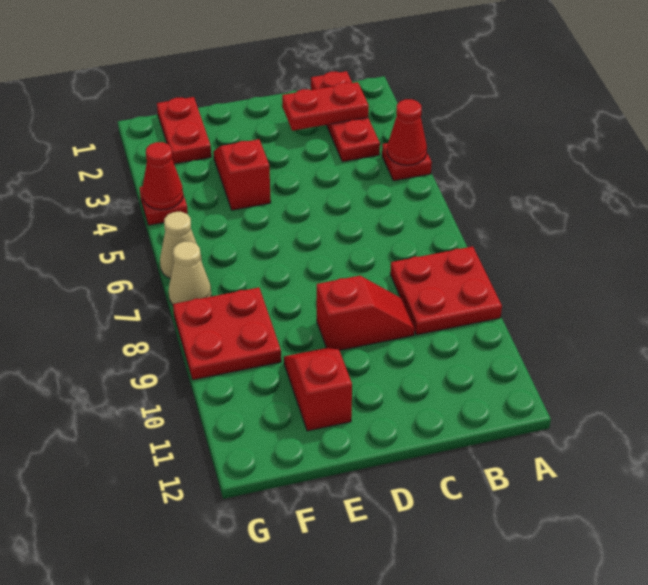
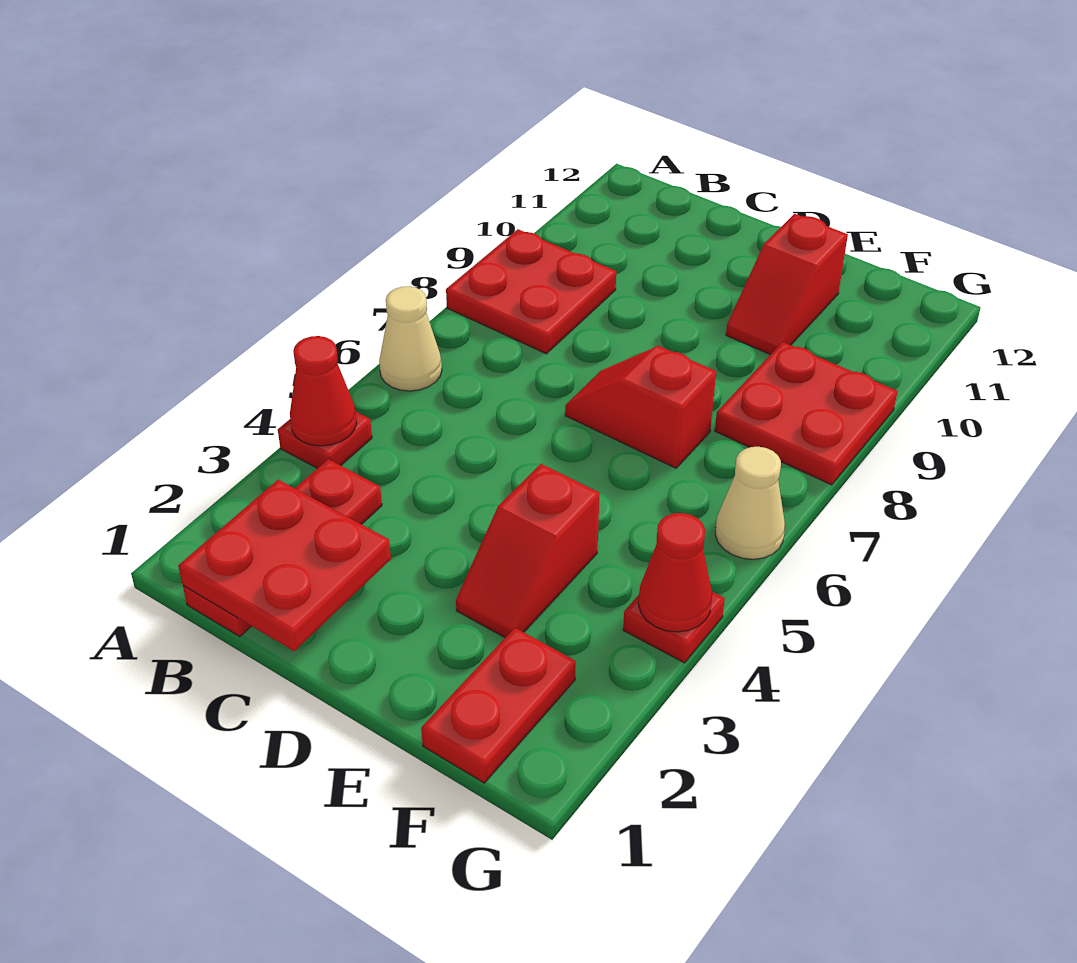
red plate B2:C2 level 2 -> red plate B1:C2 level 2
red slope C9:D9 level 1 top D -> red slope D7:E7 level 1 top E
tan cone G7 level 1 -> tan cone A6 level 1

